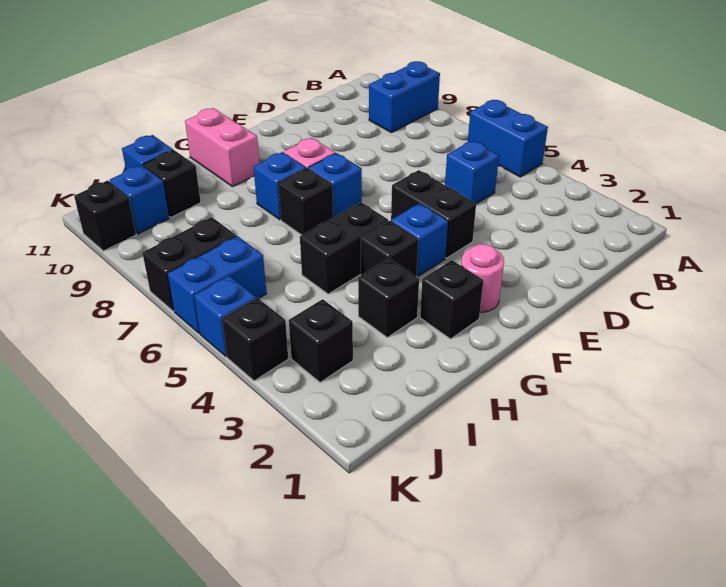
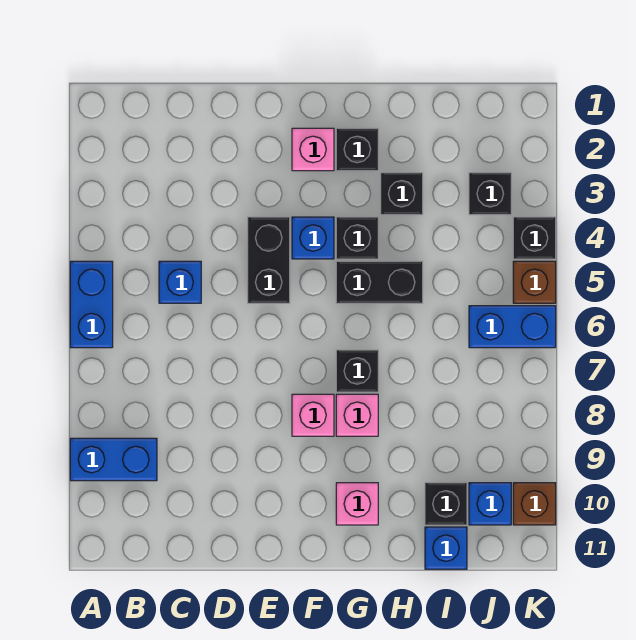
pink round brick F2 level 1 -> pink brick F2 level 1
blue brick F7 level 1 -> none
blue brick G8 level 1 -> pink brick G8 level 1
pink brick G10:G11 level 1 -> pink brick G10 level 1
black brick J7:K7 level 1 -> none
blue brick K5 level 1 -> brown brick K5 level 1
black brick K10 level 1 -> brown brick K10 level 1

